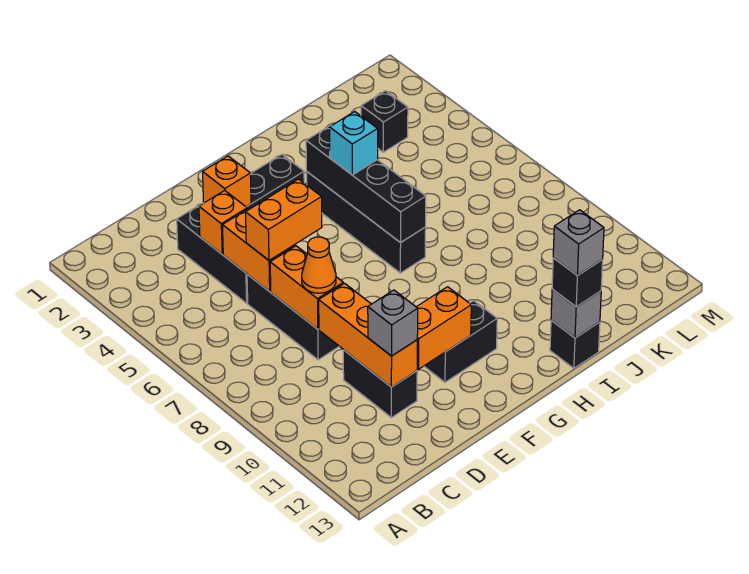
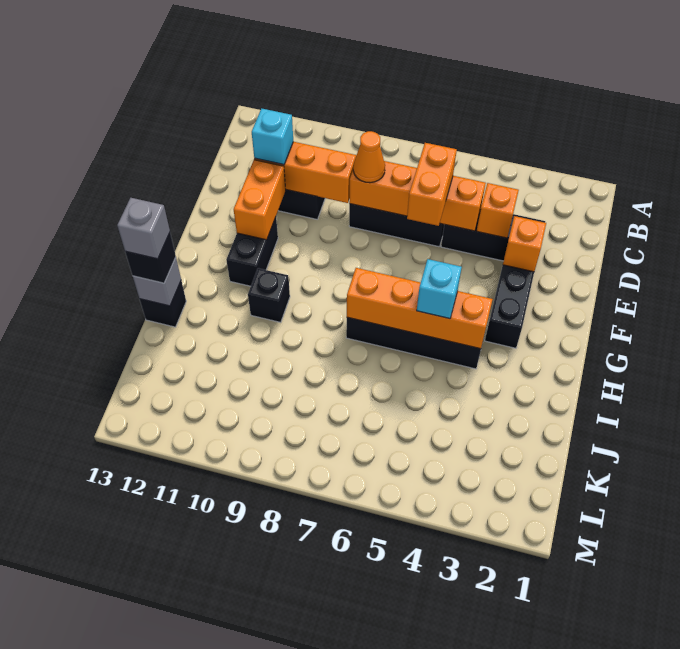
grey brick D11 level 3 -> cyan brick D11 level 3
black brick H4:H7 level 2 -> orange brick H4:H7 level 2
black brick K3 level 1 -> black brick H10 level 1

